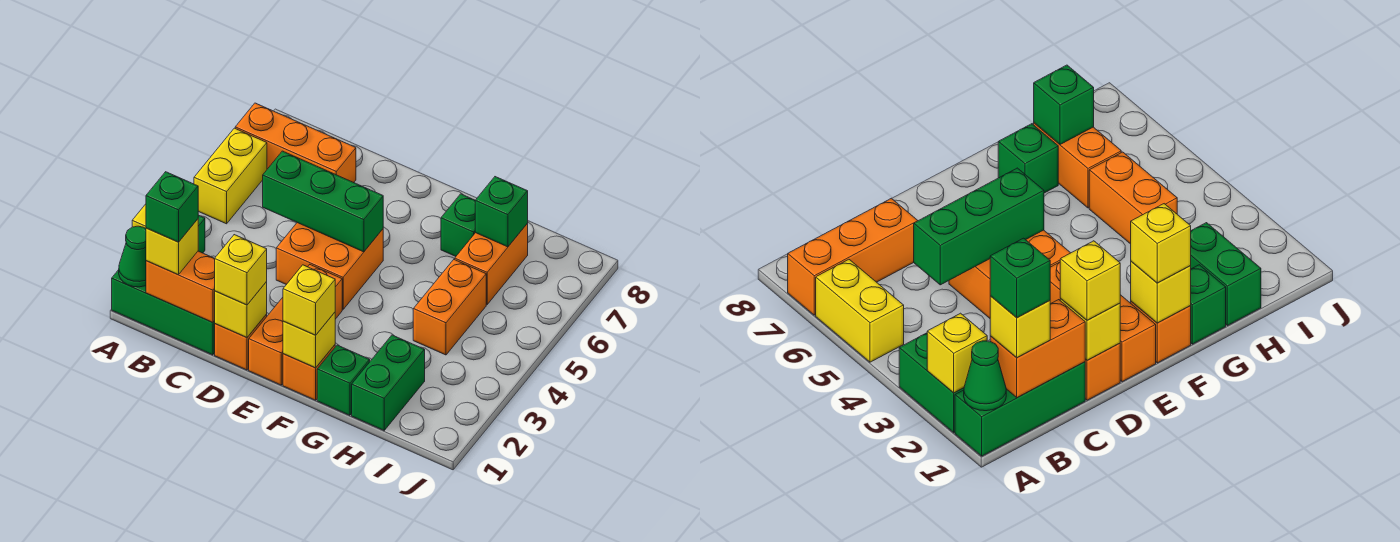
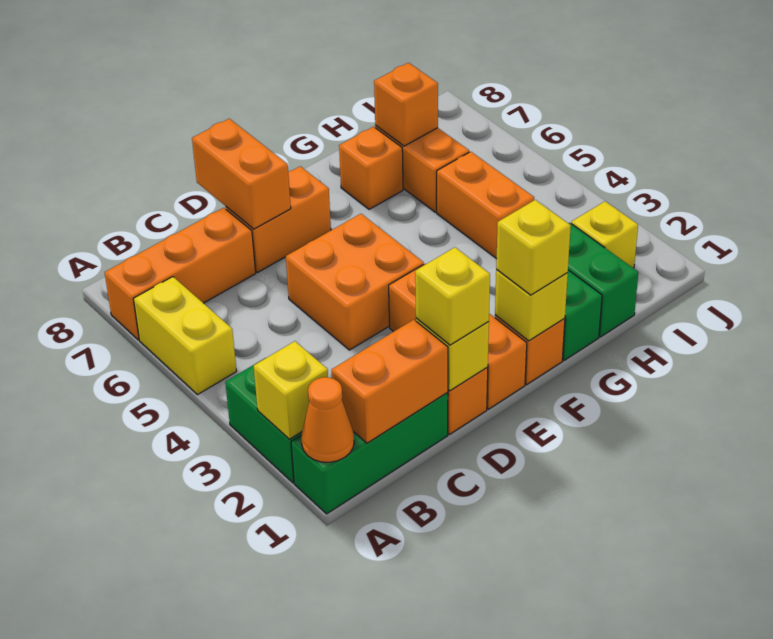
green cone A1 level 2 -> orange cone A1 level 2
yellow brick B1 level 3 -> yellow brick I2 level 1
green brick B1 level 4 -> none
green brick C5:E5 level 2 -> none
none -> orange brick D7:E7 level 1
none -> orange brick D7:D8 level 2
green brick G7 level 1 -> orange brick G7 level 1
green brick H7 level 2 -> orange brick H7 level 2

